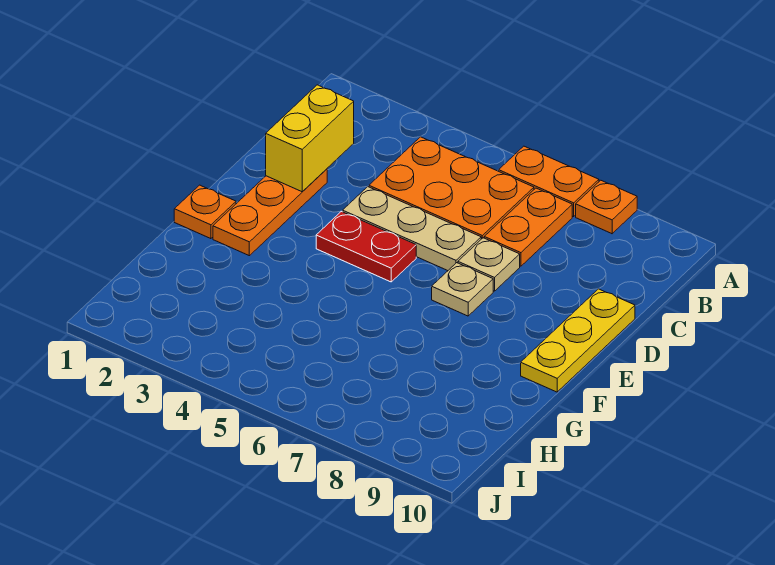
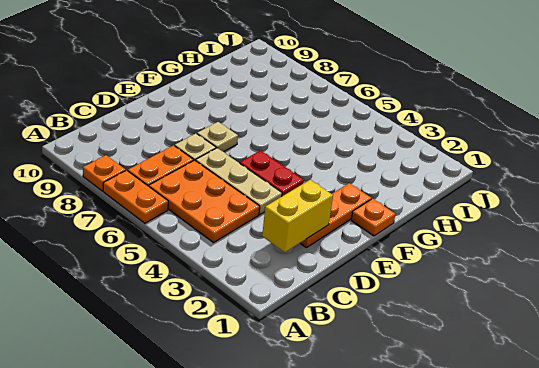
yellow plate D10:F10 level 1 -> none

